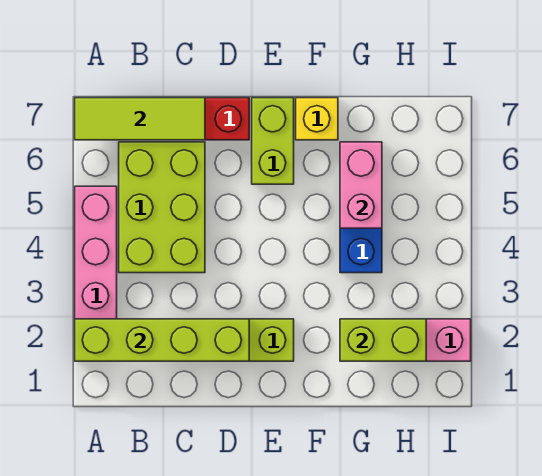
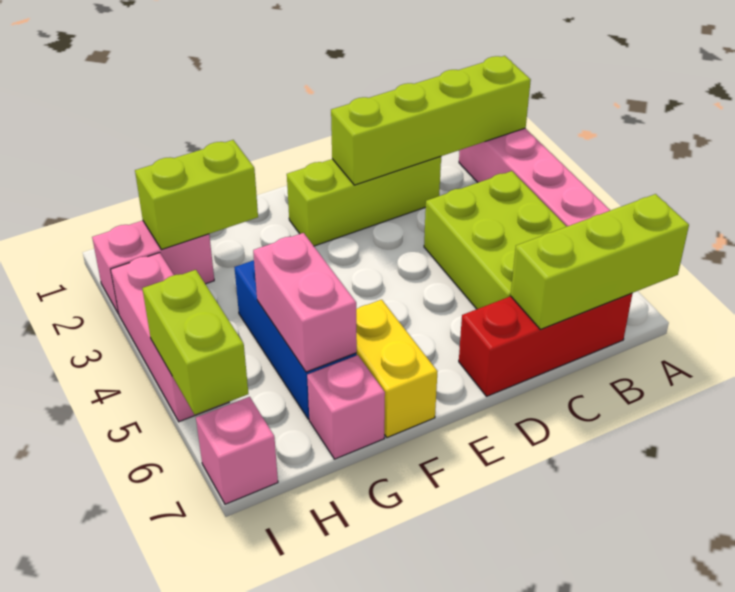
lime tile A7:C7 level 2 -> lime brick A7:C7 level 2
lime brick E6:E7 level 1 -> lime brick I5:I6 level 2
yellow brick F7 level 1 -> yellow brick F6:F7 level 1
none -> pink brick G7 level 1
none -> pink brick I3:I5 level 1
none -> pink brick I7 level 1

